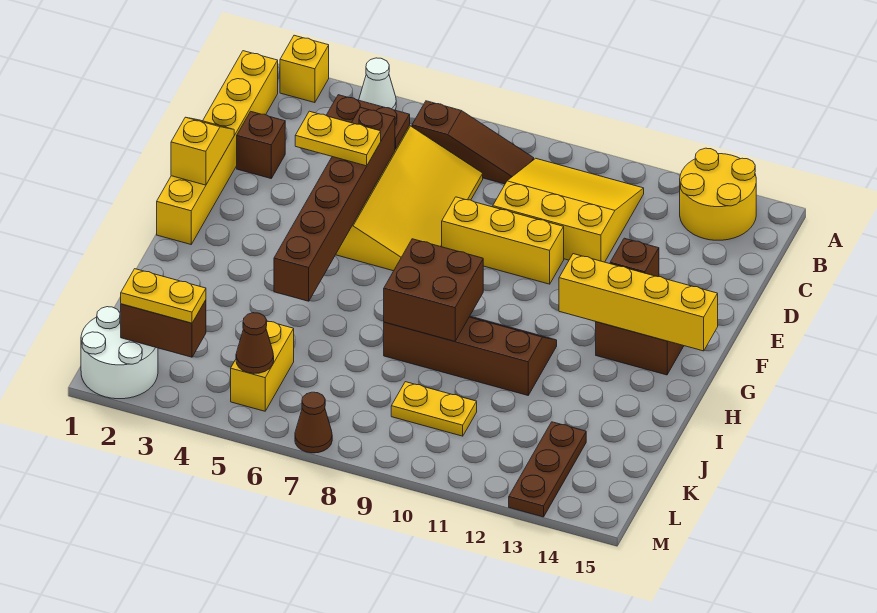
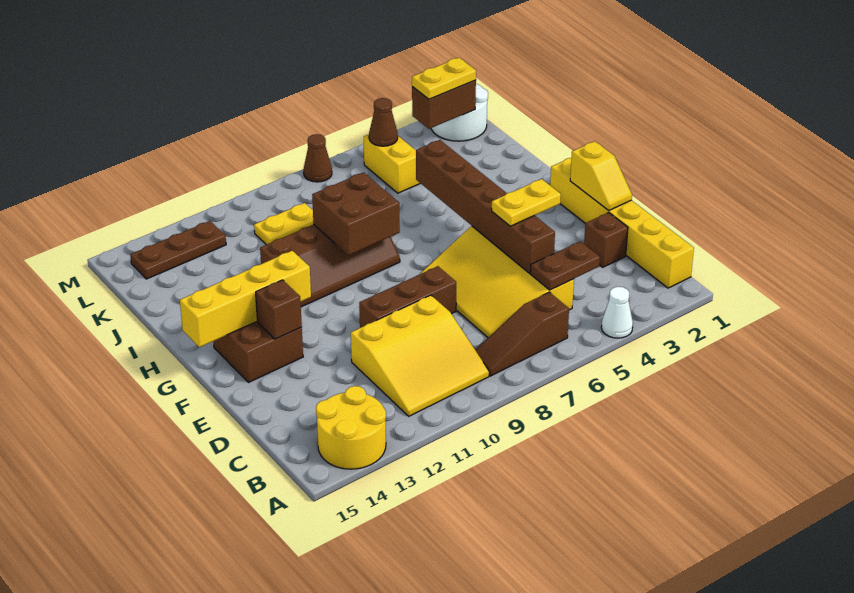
yellow brick A2 level 1 -> none
yellow brick E8:E10 level 1 -> brown brick E8:E10 level 1
brown plate K13:M13 level 1 -> brown plate L12:L14 level 1

